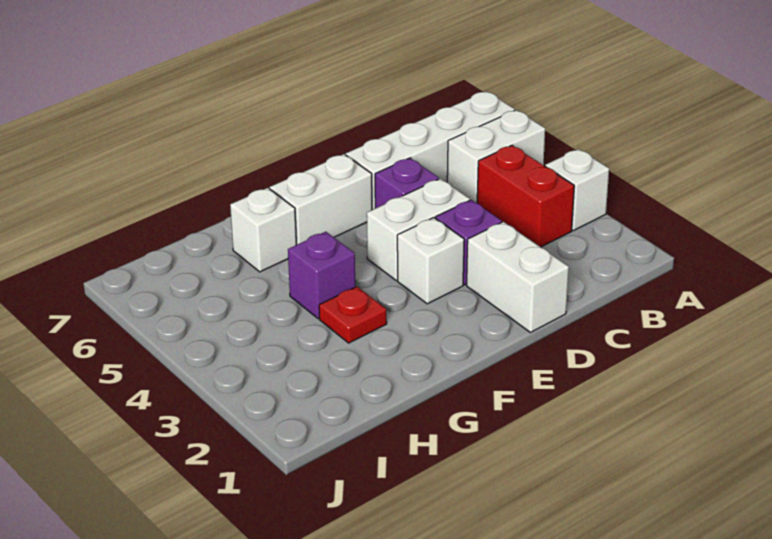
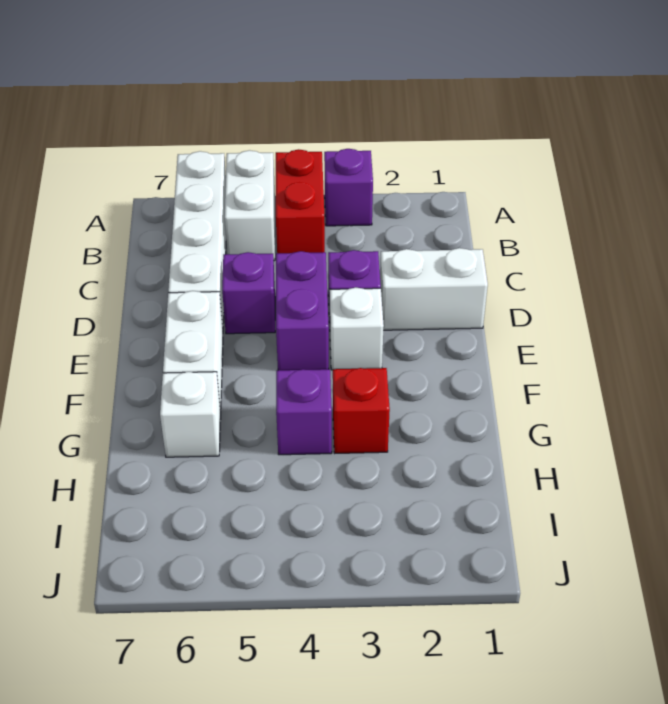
white brick A3 level 1 -> purple brick A3 level 1
red brick B3:B4 level 1 -> red brick A4:B4 level 1
white brick D4:E4 level 1 -> purple brick D4:E4 level 1
red plate G3 level 1 -> red brick G3 level 1

